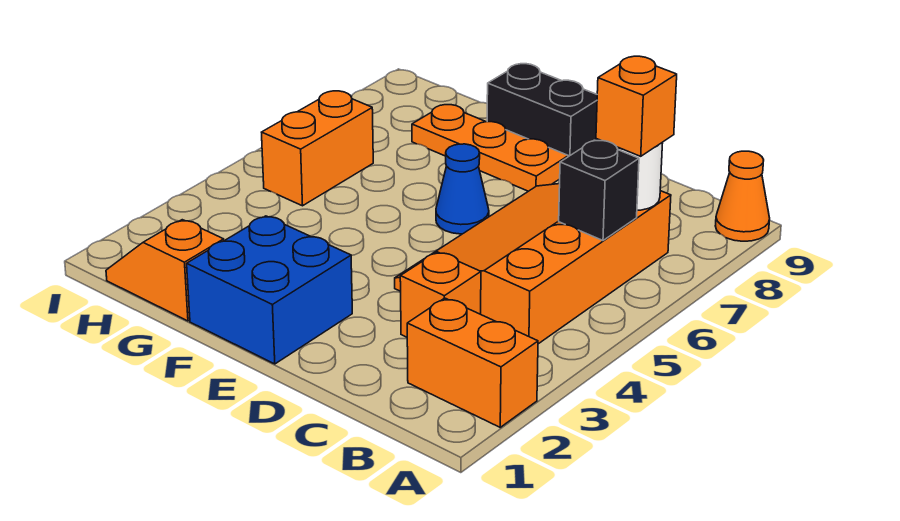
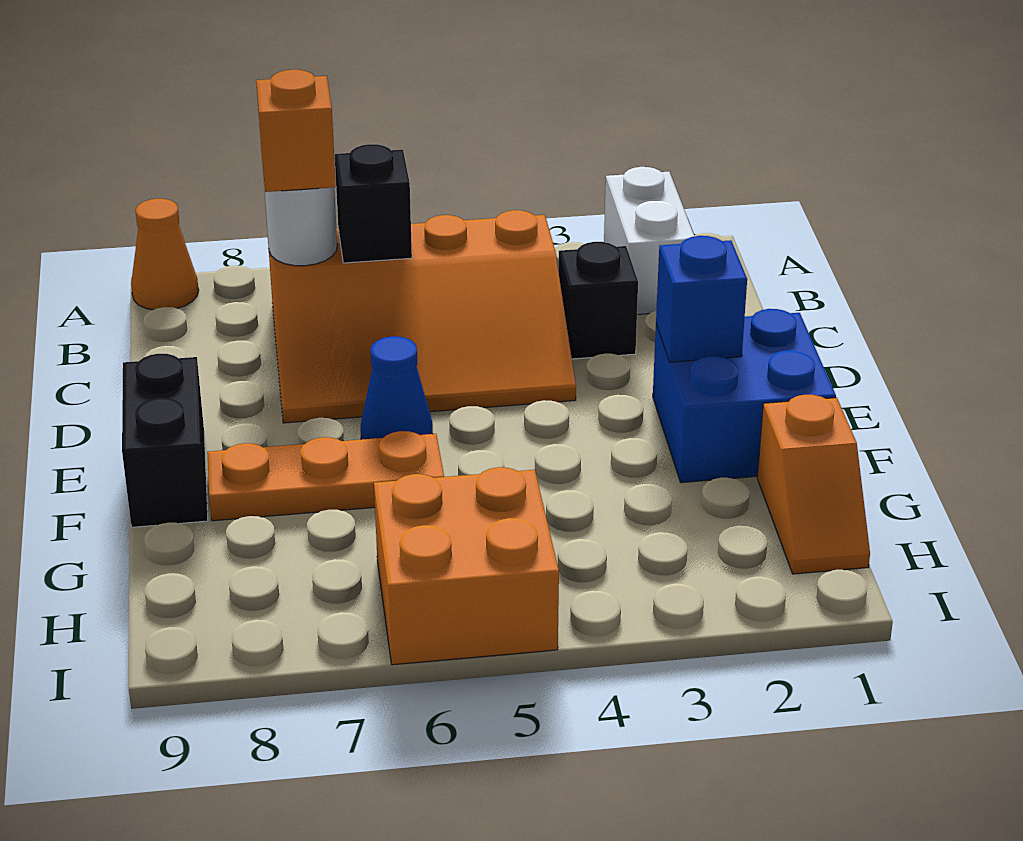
orange brick A2:B2 level 1 -> white brick A2:B2 level 1
orange brick C3 level 1 -> black brick C3 level 1
none -> blue brick E2 level 2
orange plate E8:G8 level 1 -> orange plate F6:F8 level 1
orange brick H5:H6 level 1 -> orange brick H5:I6 level 1

